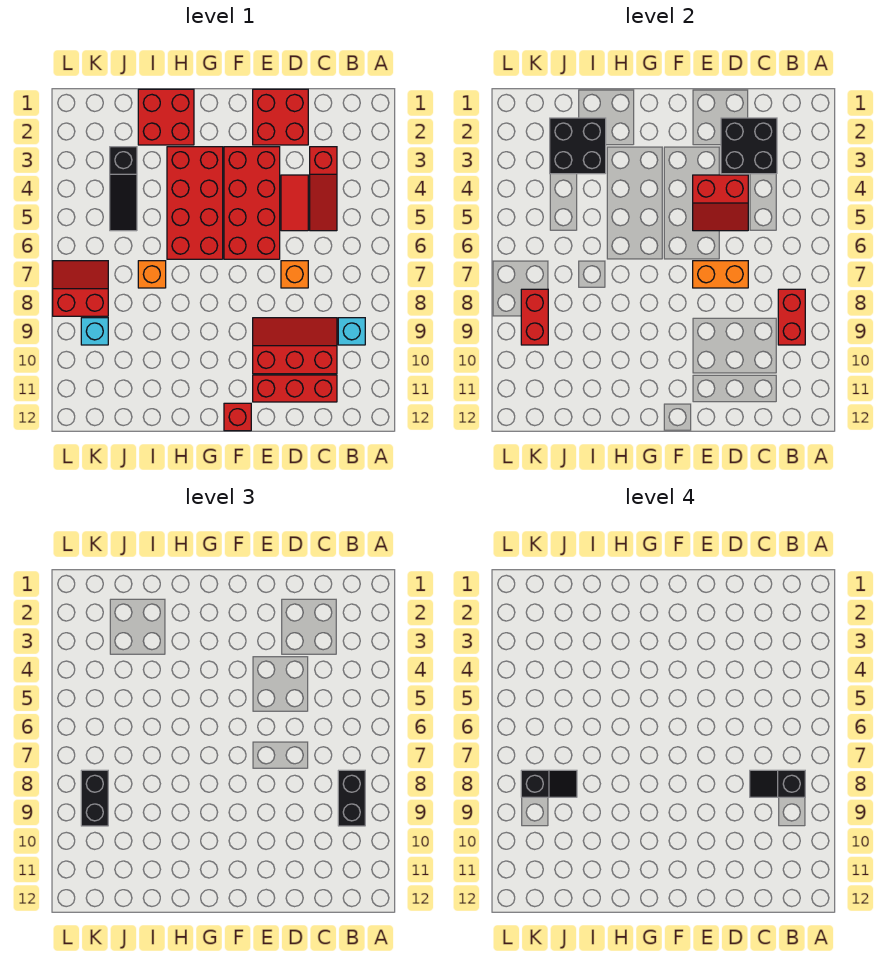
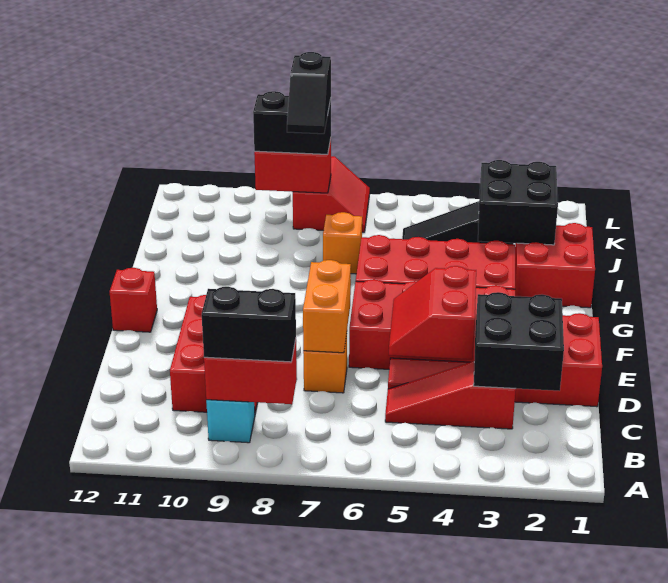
black slope B8:C8 level 4 top B -> none
red brick C11:E11 level 1 -> none
cyan brick K9 level 1 -> none

